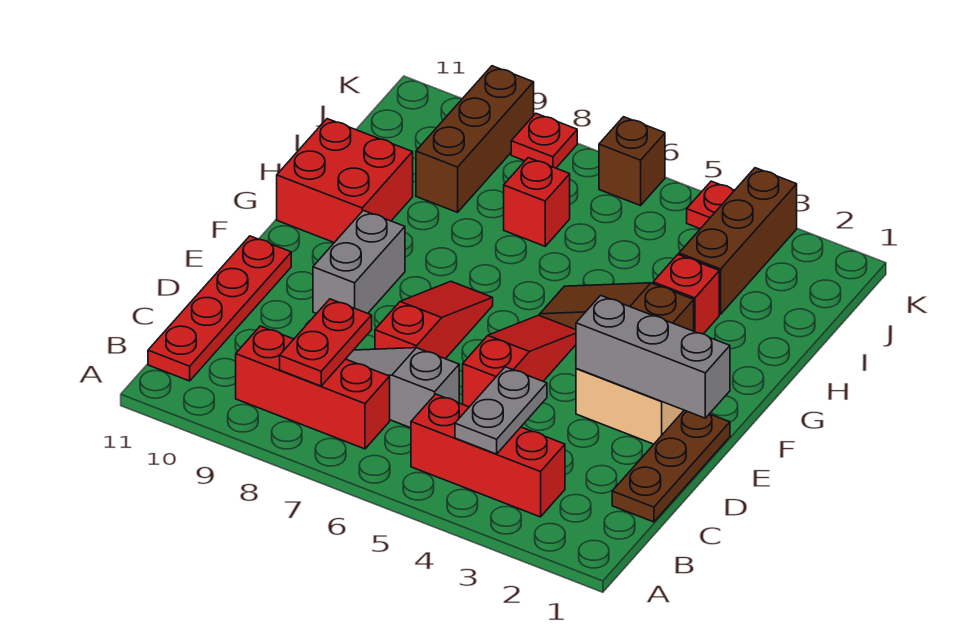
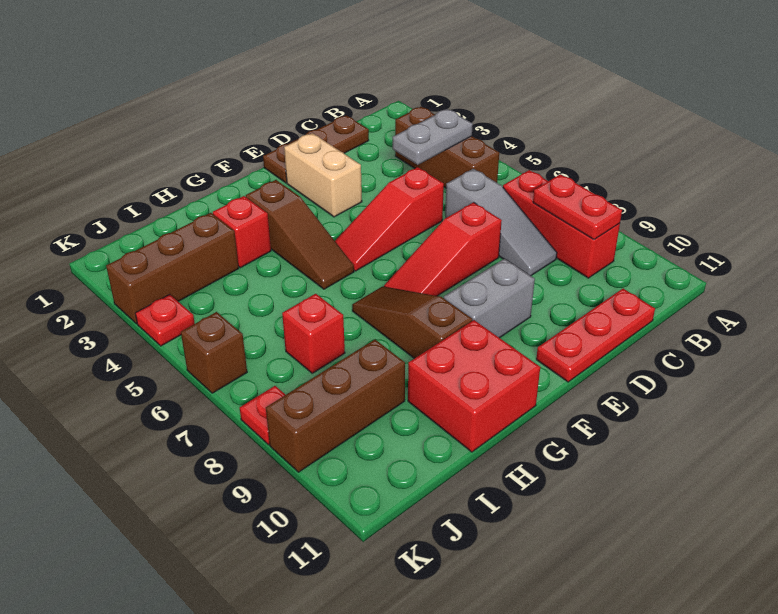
red brick B3:B5 level 1 -> brown brick B3:B5 level 1
red plate B8:C8 level 2 -> red plate B8:B9 level 2
red plate B11:E11 level 1 -> red plate C11:E11 level 1
grey brick E1:E3 level 2 -> none
none -> brown slope G7:G9 level 1 top 9

